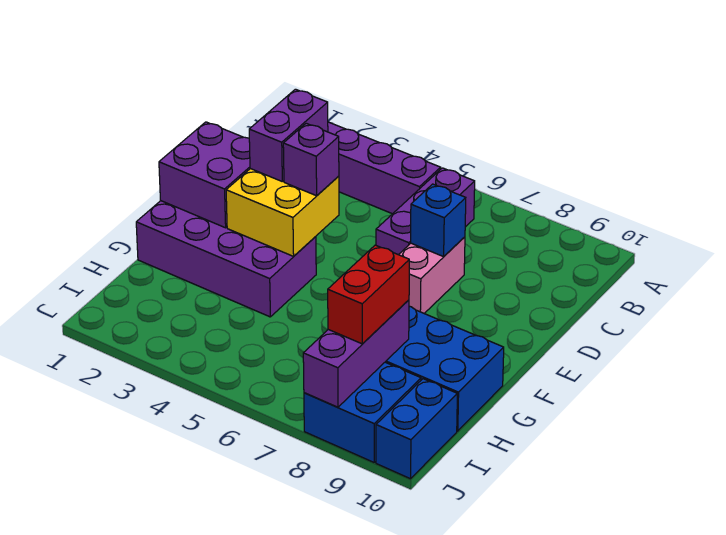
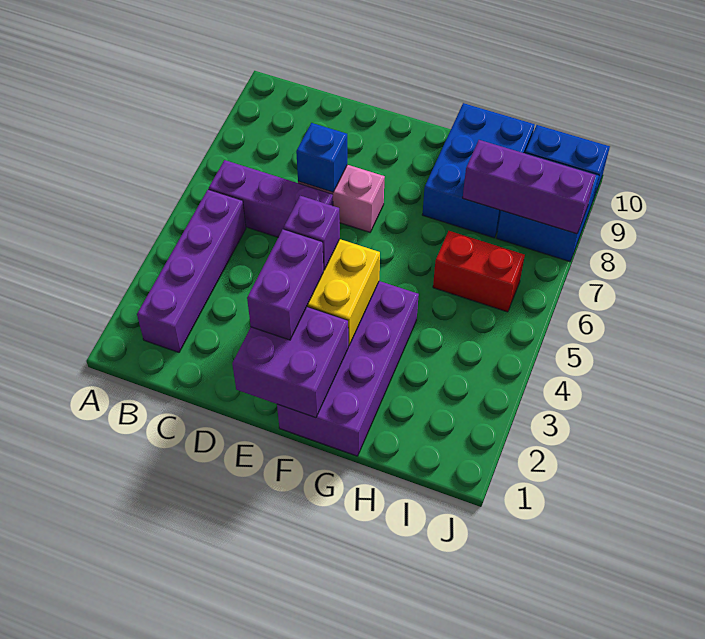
purple brick D3:E3 level 3 -> purple brick E2:E3 level 3
red brick H8:I8 level 3 -> red brick H6:I6 level 1

